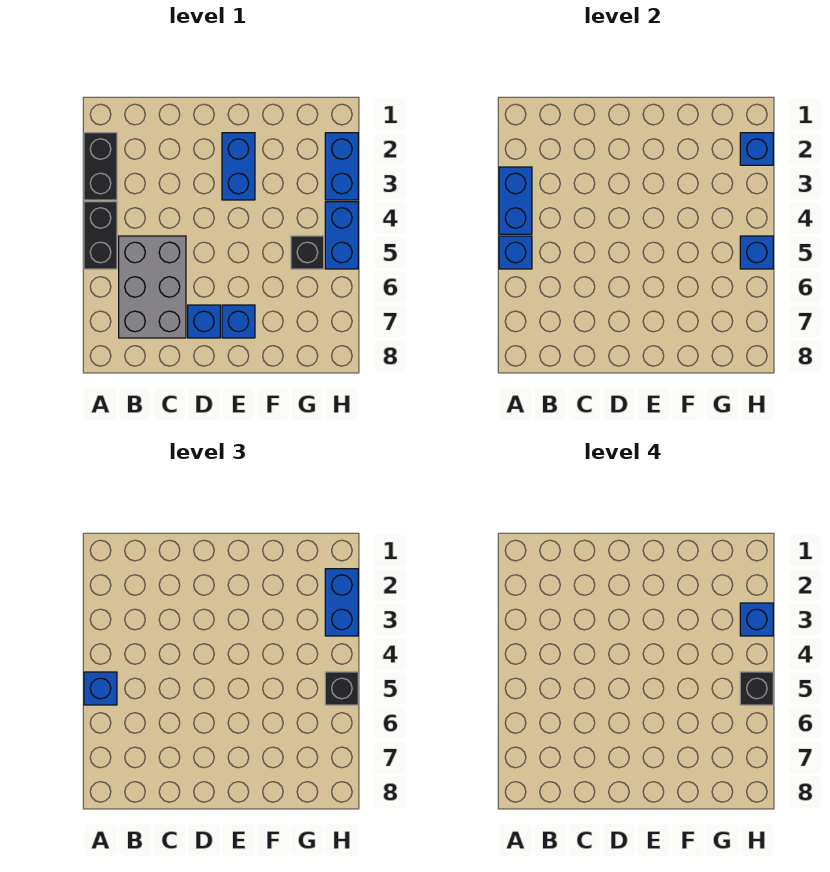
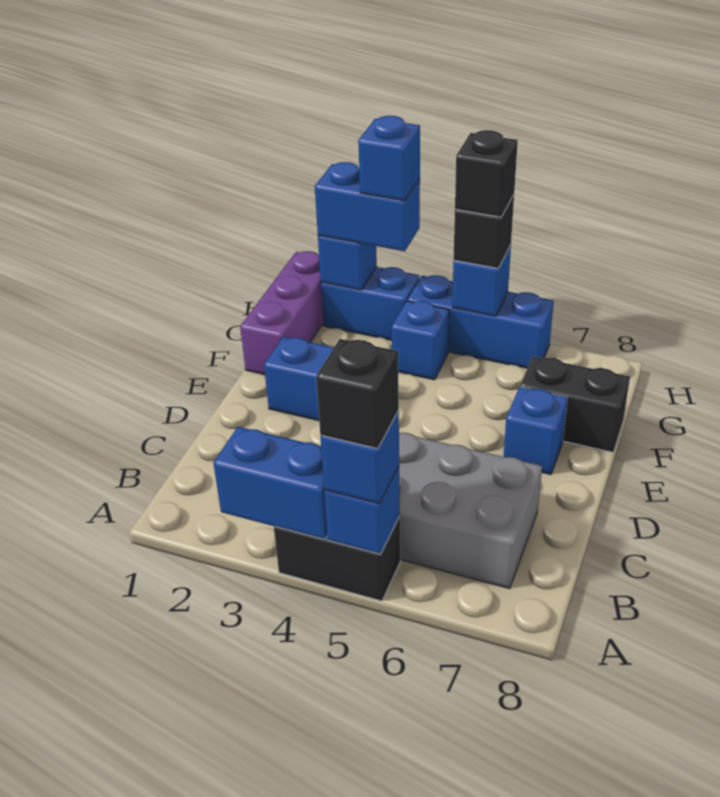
black brick A2:A3 level 1 -> black brick F7:F8 level 1
blue brick D7 level 1 -> blue brick G4 level 1
none -> purple brick F1:H1 level 1
black brick G5 level 1 -> black brick A5 level 4
blue brick H4:H5 level 1 -> blue brick H4:H6 level 1

